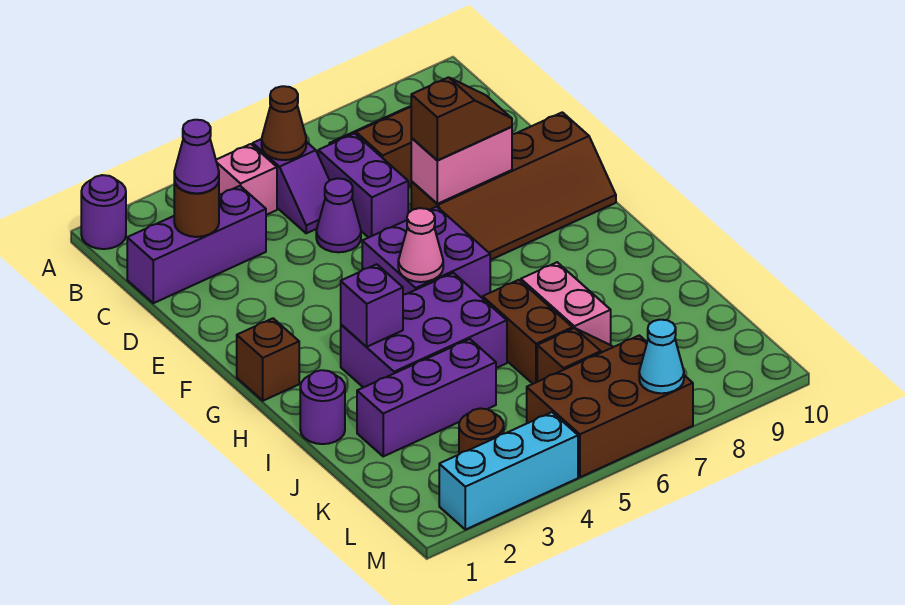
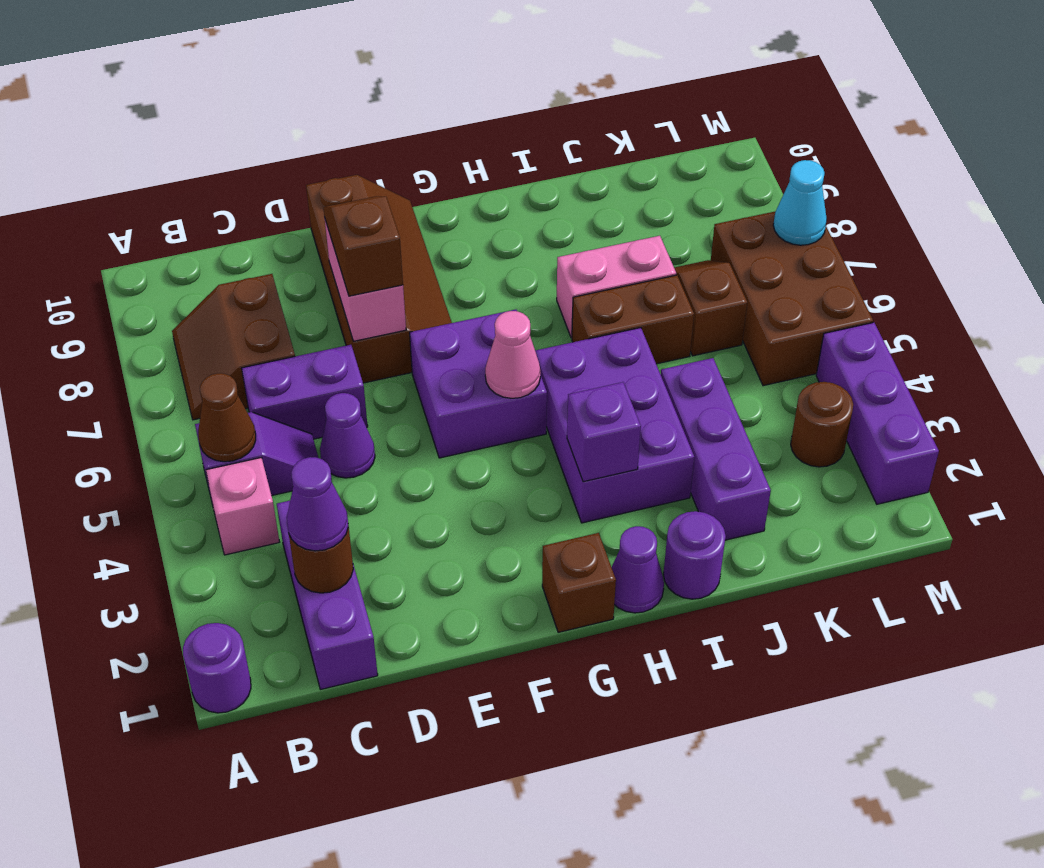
none -> purple cone H1 level 1
cyan brick M2:M4 level 1 -> purple brick M2:M4 level 1

